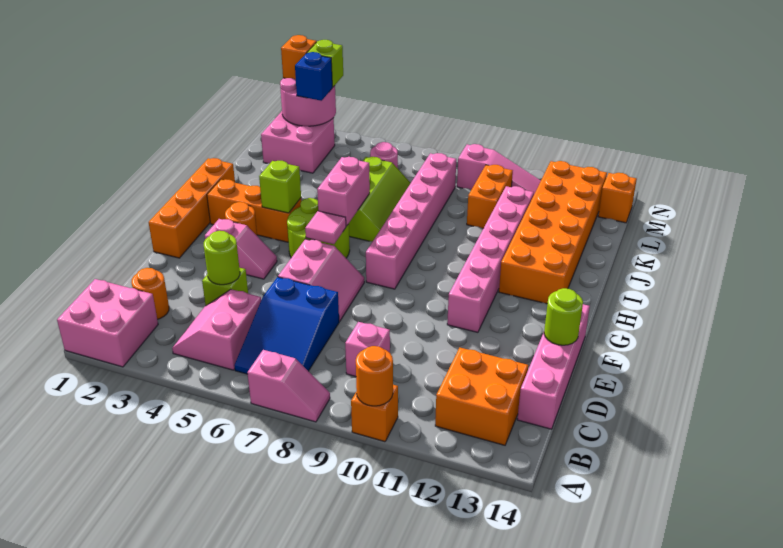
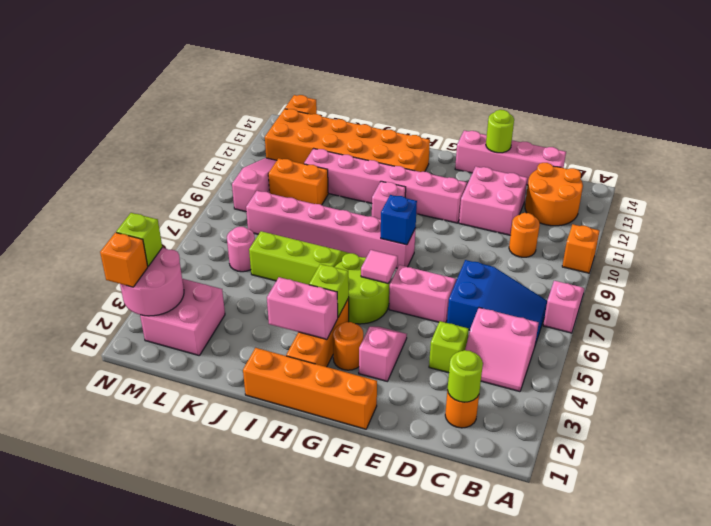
pink brick A1:B2 level 1 -> pink brick D11:E12 level 1
orange round brick A10 level 2 -> orange round brick C10 level 1
orange brick B12:C13 level 1 -> orange round brick B12:C13 level 1
pink brick C9 level 1 -> pink brick H10 level 1
lime round brick D4 level 2 -> lime round brick C2 level 2
pink brick H6:I6 level 2 -> pink brick H3:I3 level 2
blue brick M3 level 3 -> blue brick G8 level 2

